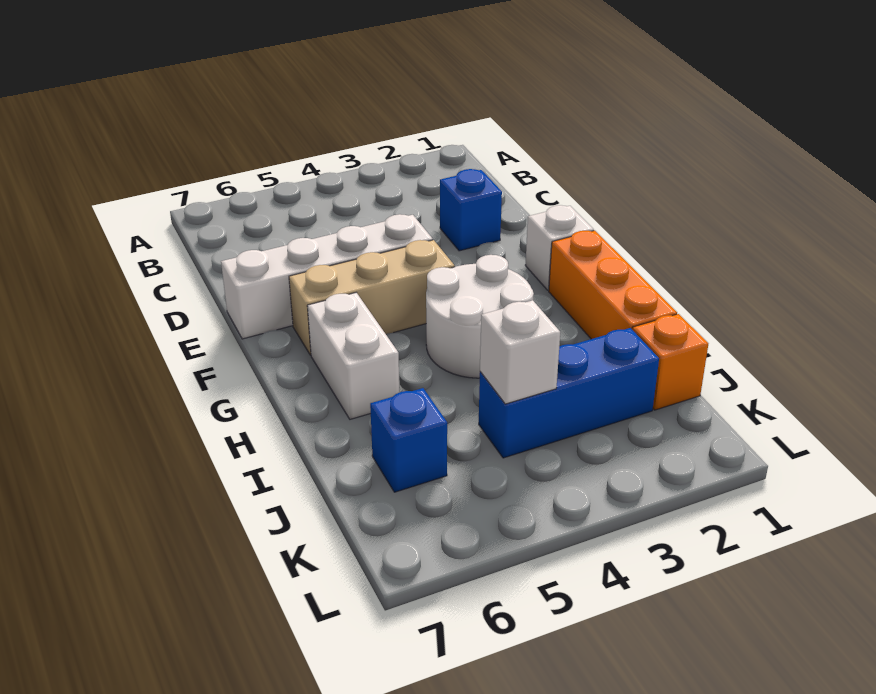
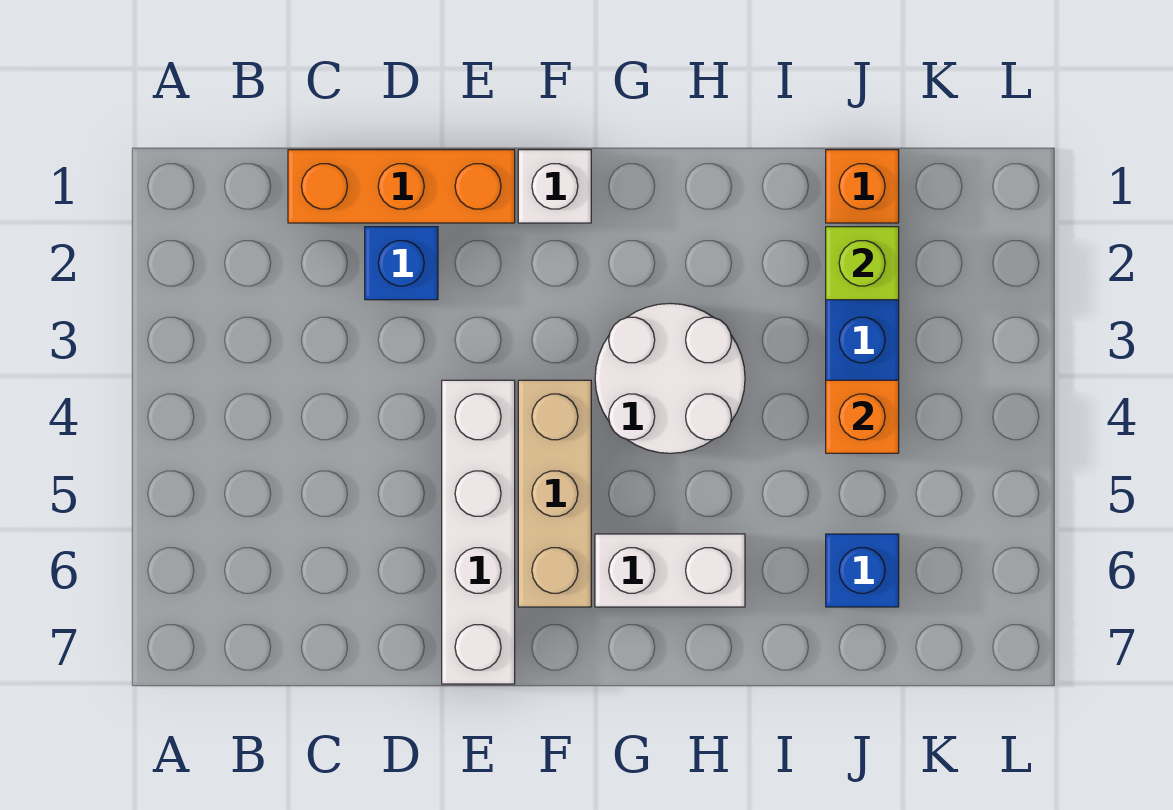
orange brick G1:I1 level 1 -> orange brick C1:E1 level 1
none -> lime brick J2 level 2
white brick J4 level 2 -> orange brick J4 level 2

